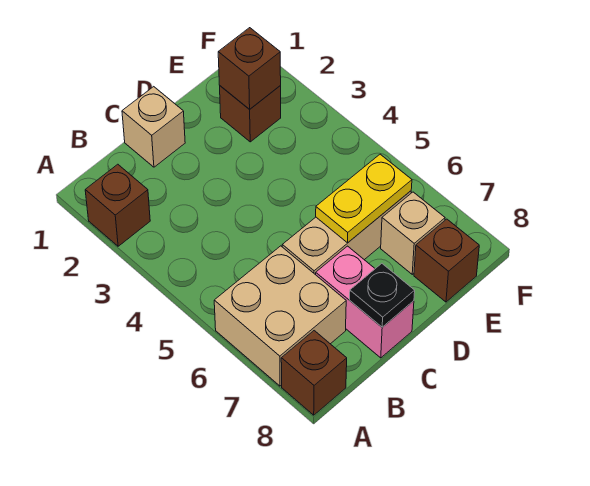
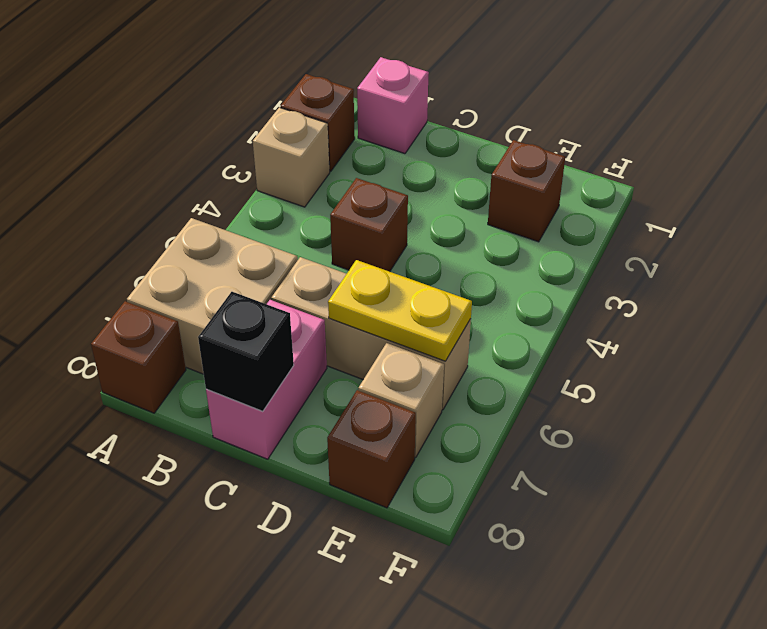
none -> pink brick B1 level 1
tan brick C1 level 1 -> tan brick A3 level 1
black plate C8 level 2 -> black brick C8 level 2
brown brick E2 level 2 -> brown brick C4 level 1

